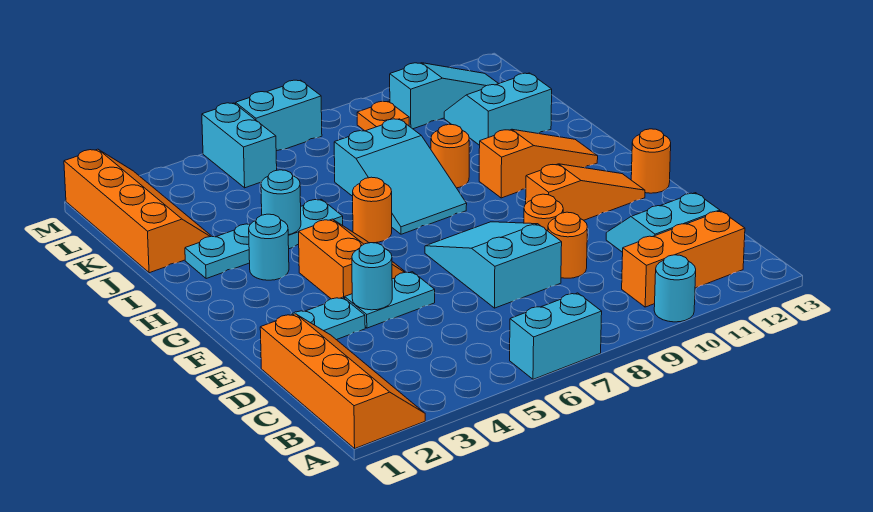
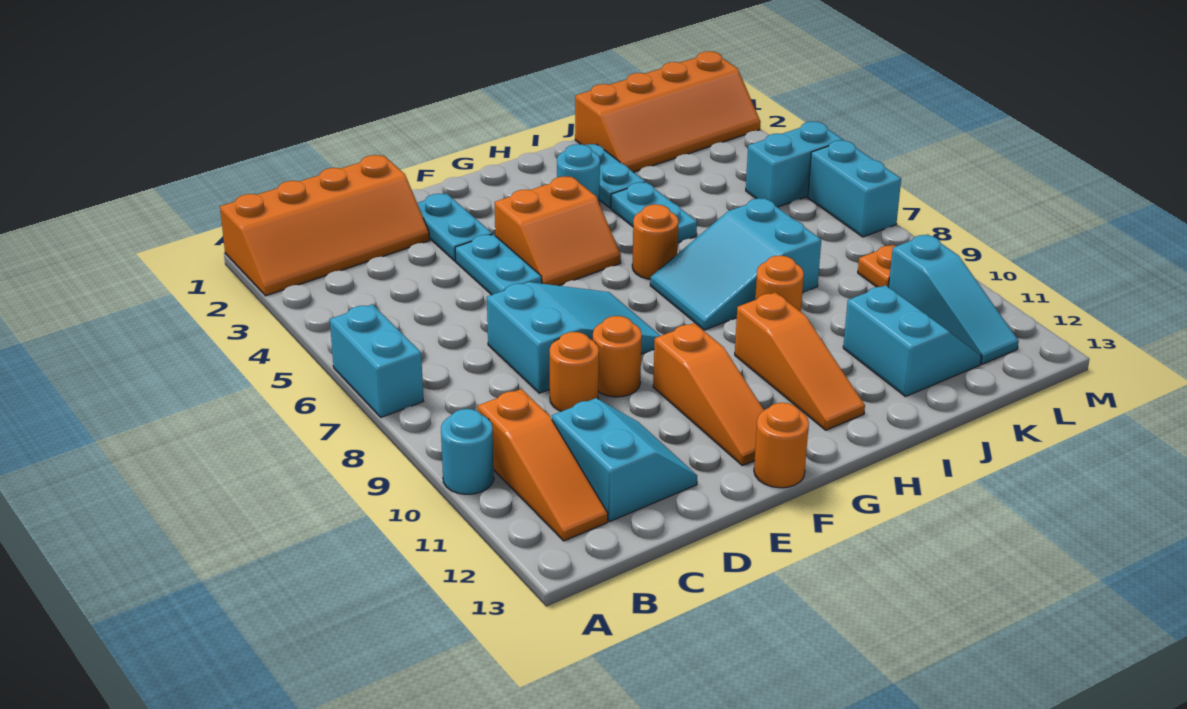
orange brick B10:B12 level 1 -> orange slope B10:B12 level 1 top 10
cyan round brick E4 level 2 -> none
cyan round brick I4 level 2 -> none

